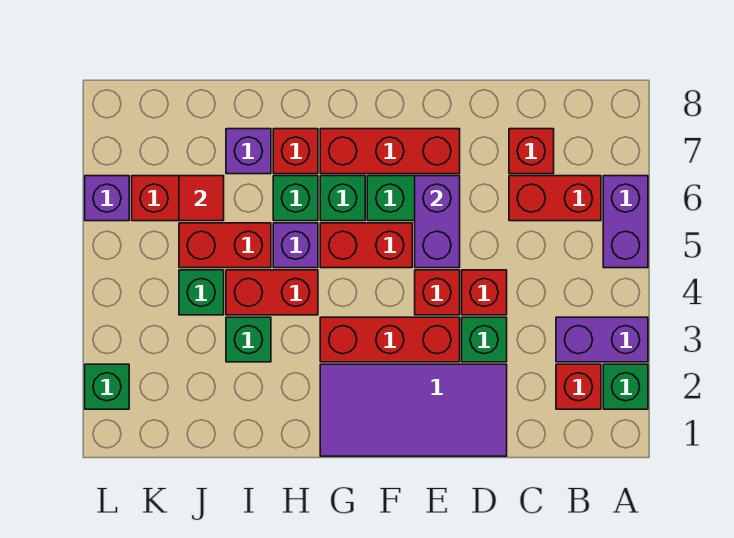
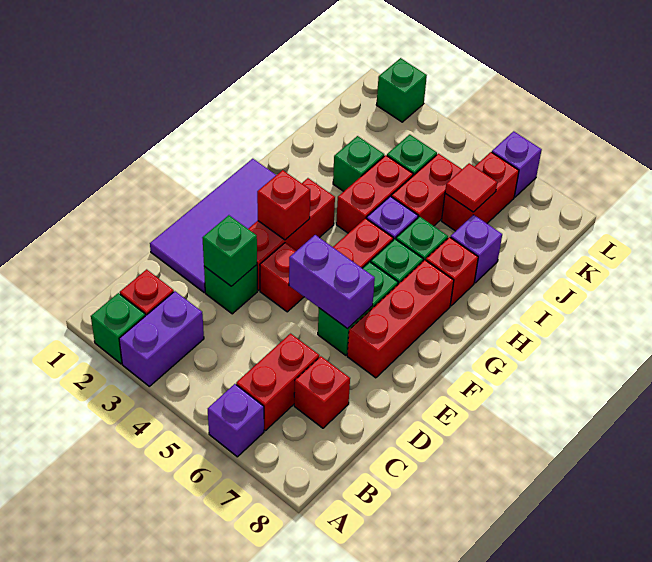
purple brick A5:A6 level 1 -> purple brick A6 level 1
none -> green brick D3 level 2
red brick D4 level 1 -> red brick F3 level 2

